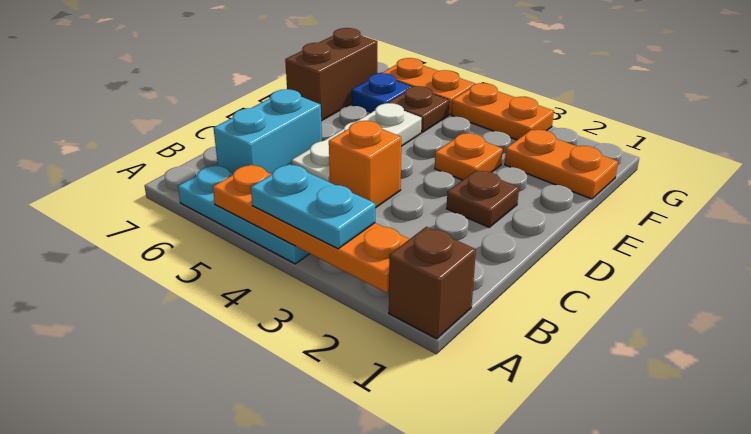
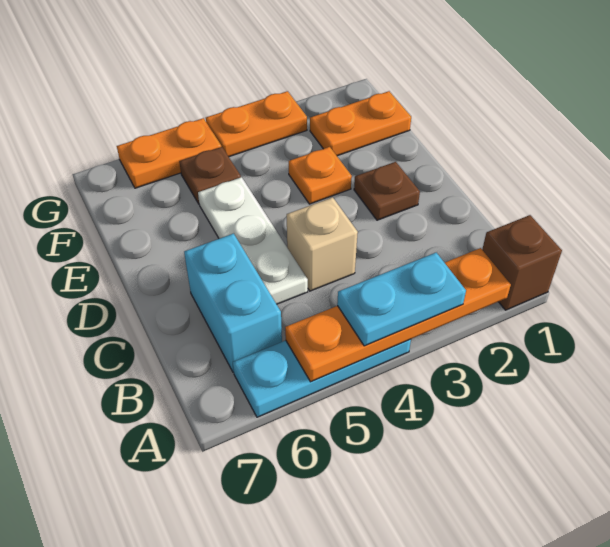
orange brick C4 level 1 -> tan brick C4 level 1
brown brick E7:F7 level 1 -> none
blue plate F6 level 1 -> none

